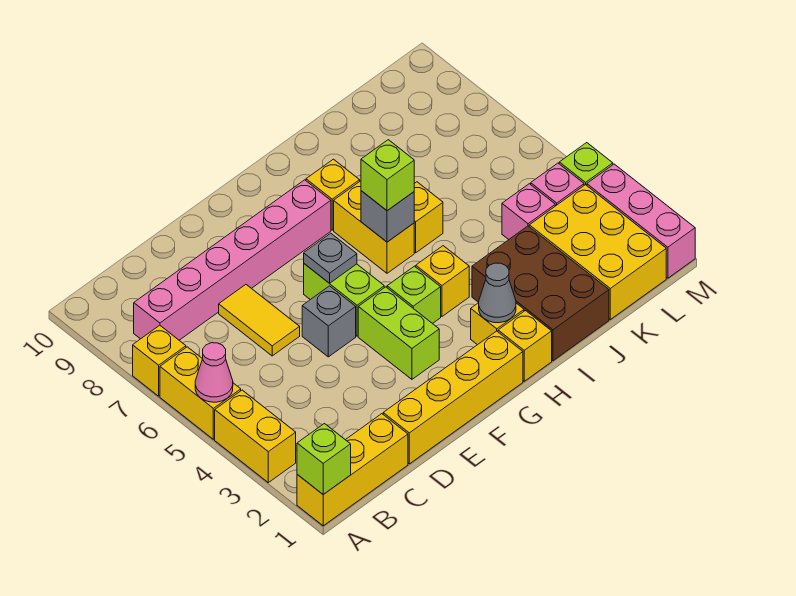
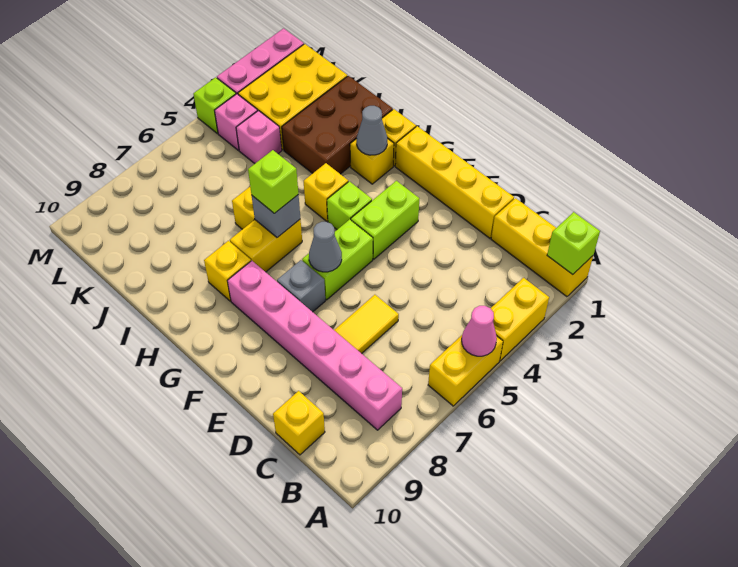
yellow brick A7 level 1 -> yellow brick C10 level 1
grey brick E5 level 1 -> grey brick F7 level 1
grey plate F6 level 2 -> grey cone F6 level 2

